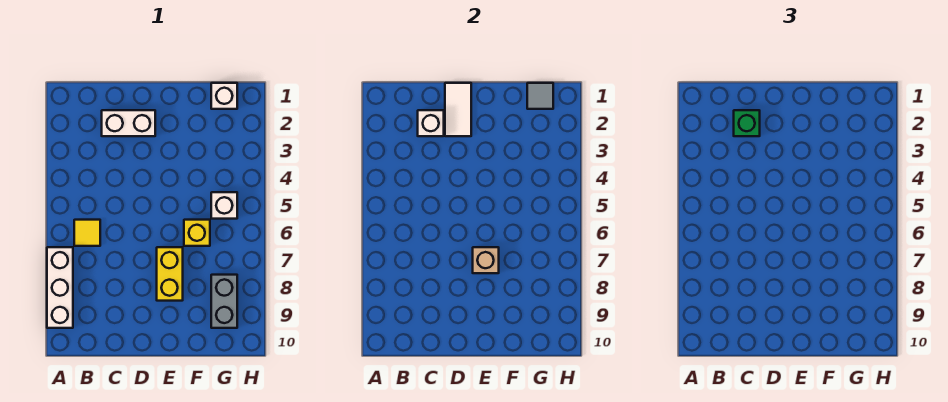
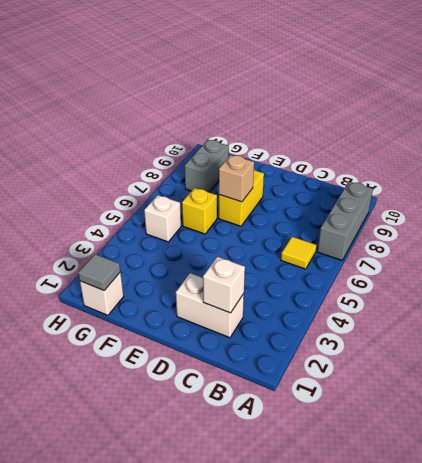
white brick A7:A9 level 1 -> grey brick A7:A9 level 1
green brick C2 level 3 -> none
white tile D1:D2 level 2 -> none

